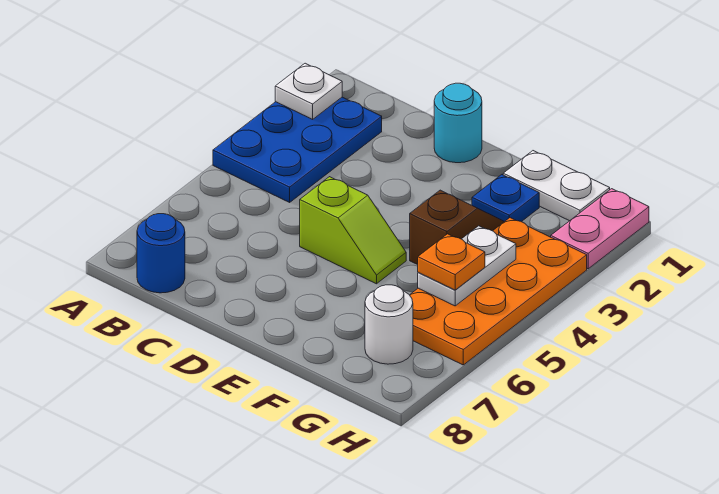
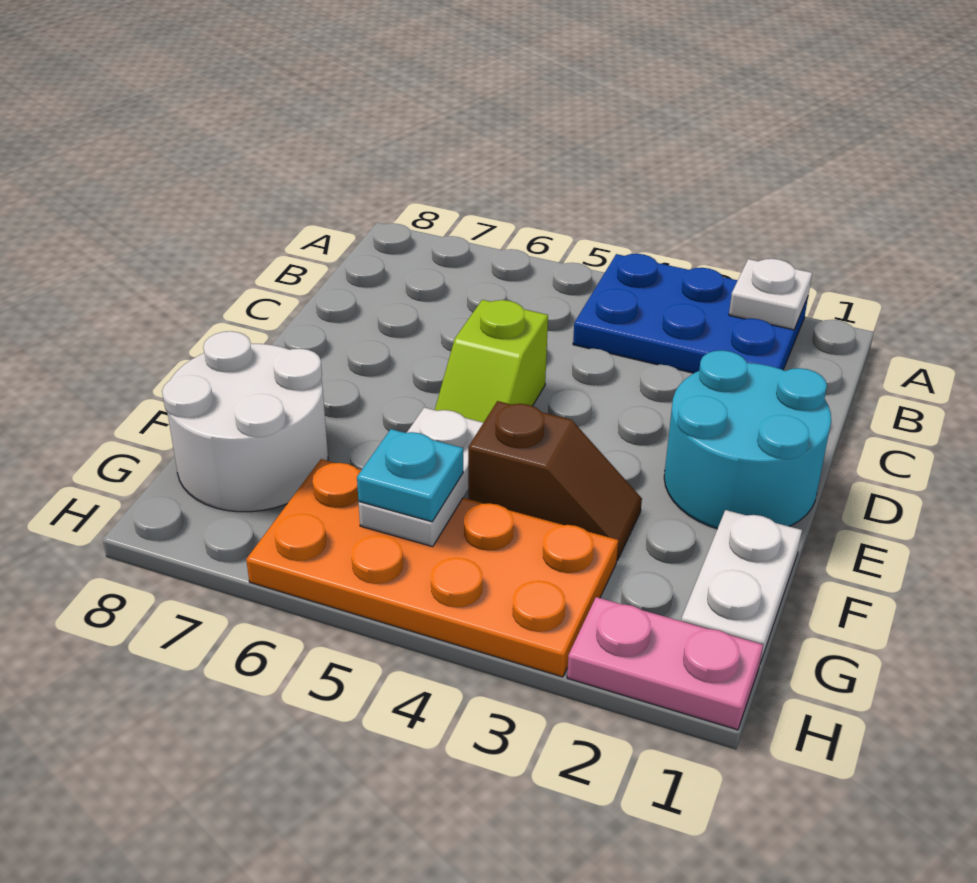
blue round brick B8 level 1 -> none
cyan round brick D1 level 1 -> cyan round brick D1:E2 level 1
blue plate F2 level 1 -> none
white plate G4:G5 level 2 -> white plate F5:G5 level 2
orange plate G5 level 3 -> cyan plate G5 level 3
white round brick G7 level 1 -> white round brick F7:G8 level 1

